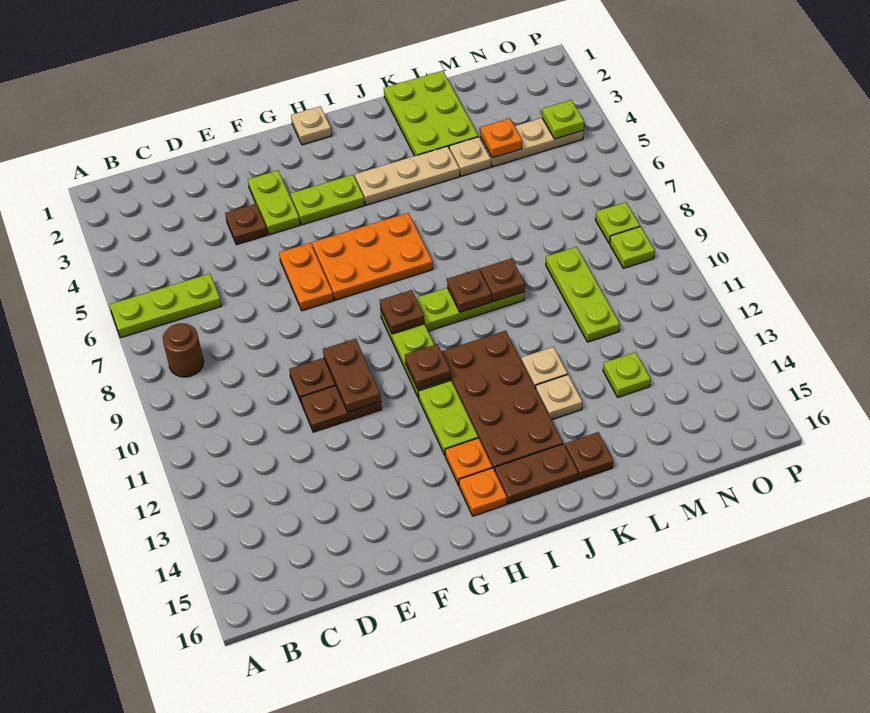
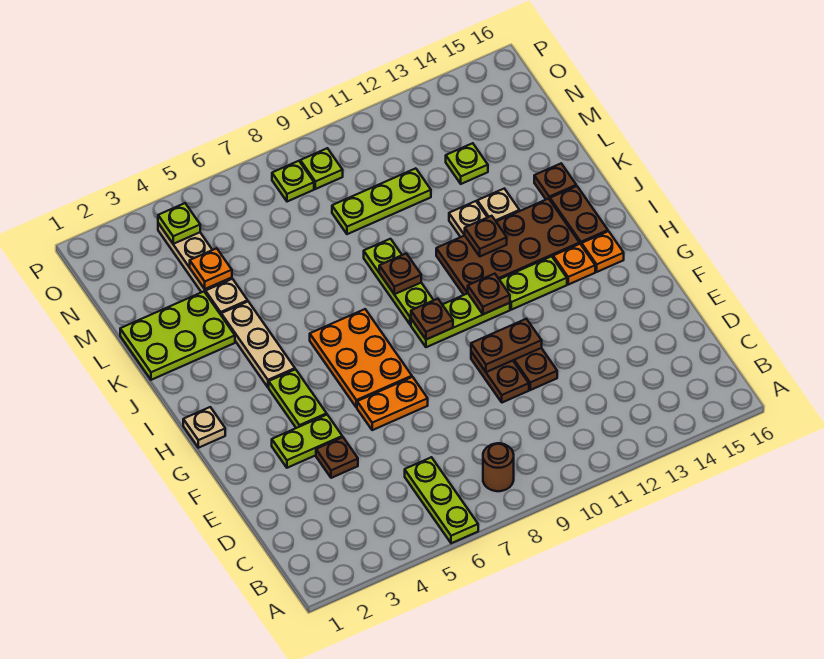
brown plate K9 level 2 -> brown plate J12 level 2

